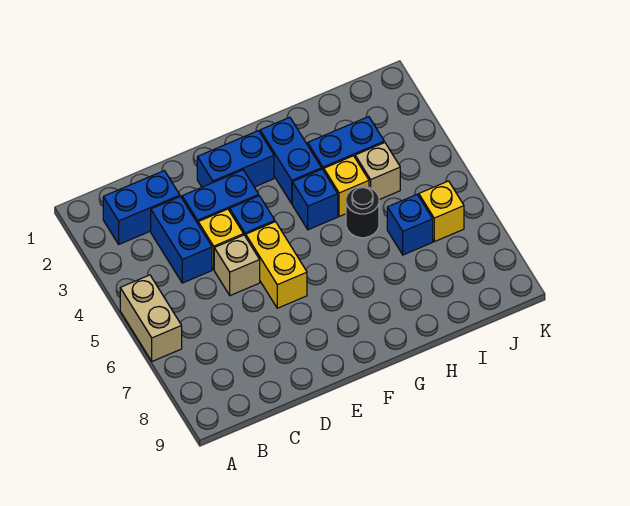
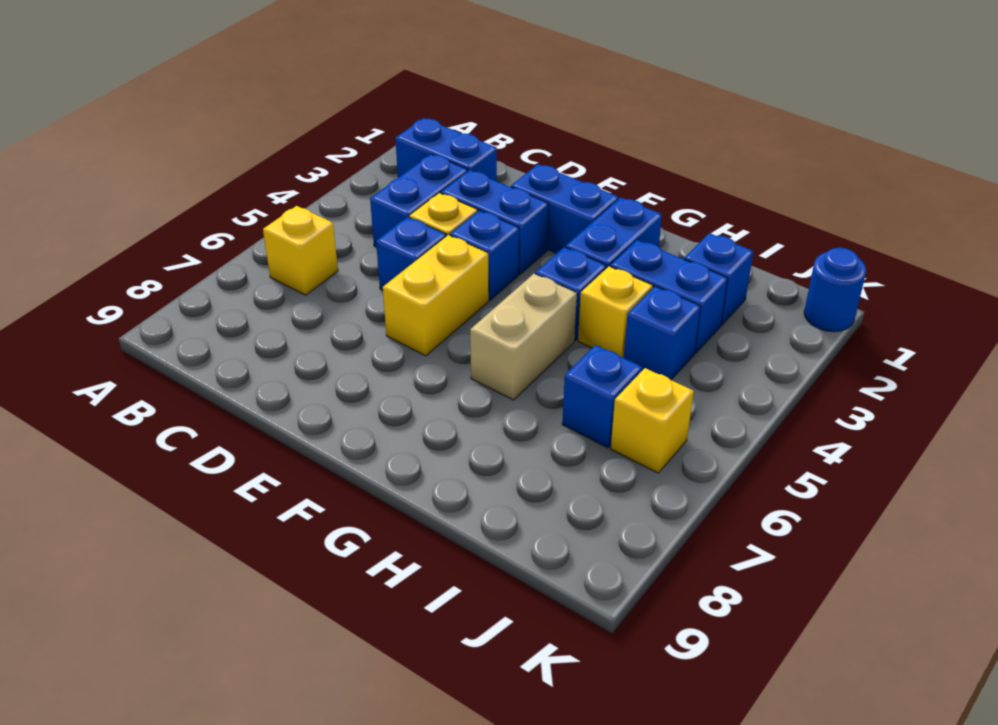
tan brick A5:A6 level 1 -> tan brick G5:G6 level 1
none -> yellow brick B6 level 1
tan brick D5 level 1 -> blue brick D5 level 1
black round brick H5 level 1 -> none
none -> blue brick I2 level 1
tan brick I4 level 1 -> blue brick I4 level 1
none -> blue round brick K1 level 1

